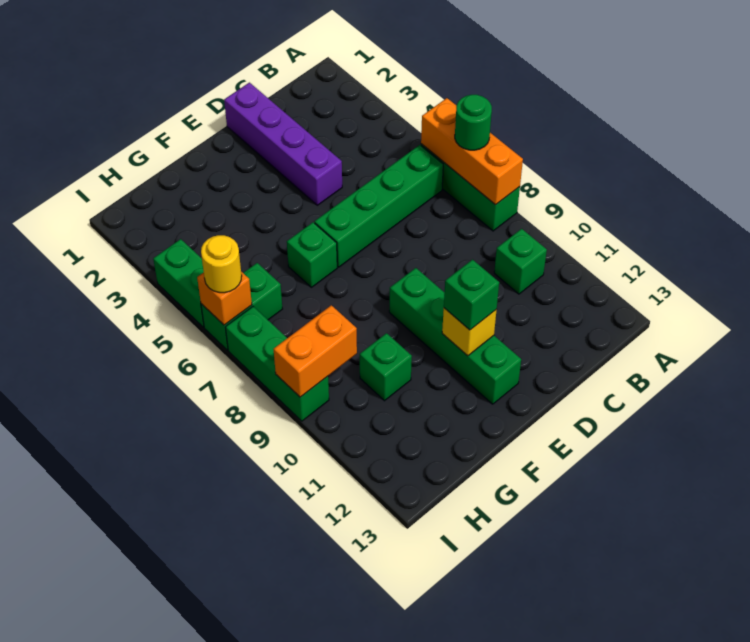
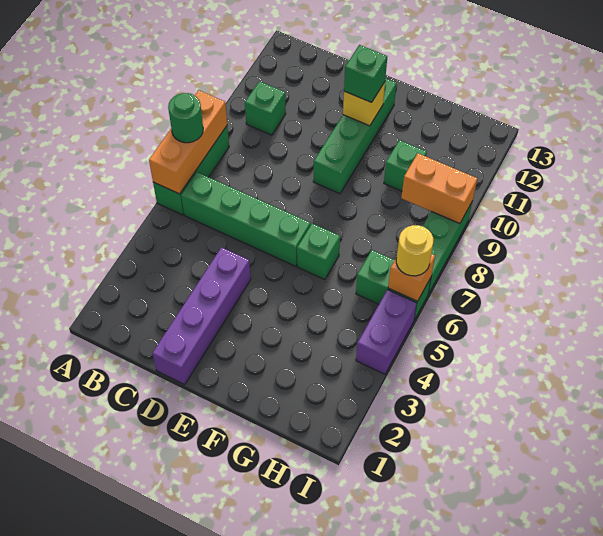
green brick I4:I5 level 1 -> purple brick I4:I5 level 1

